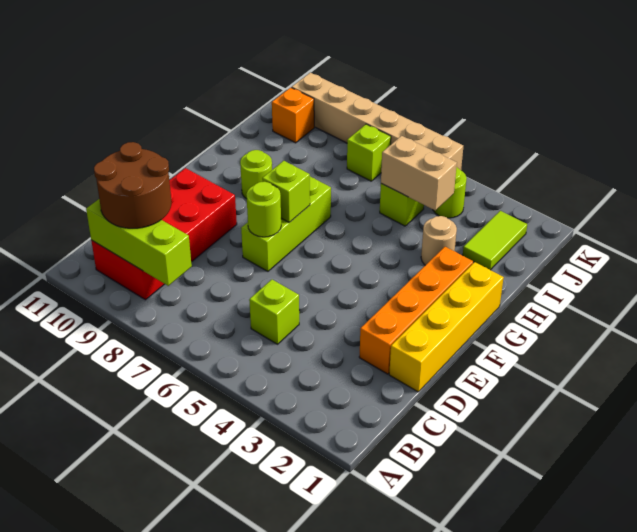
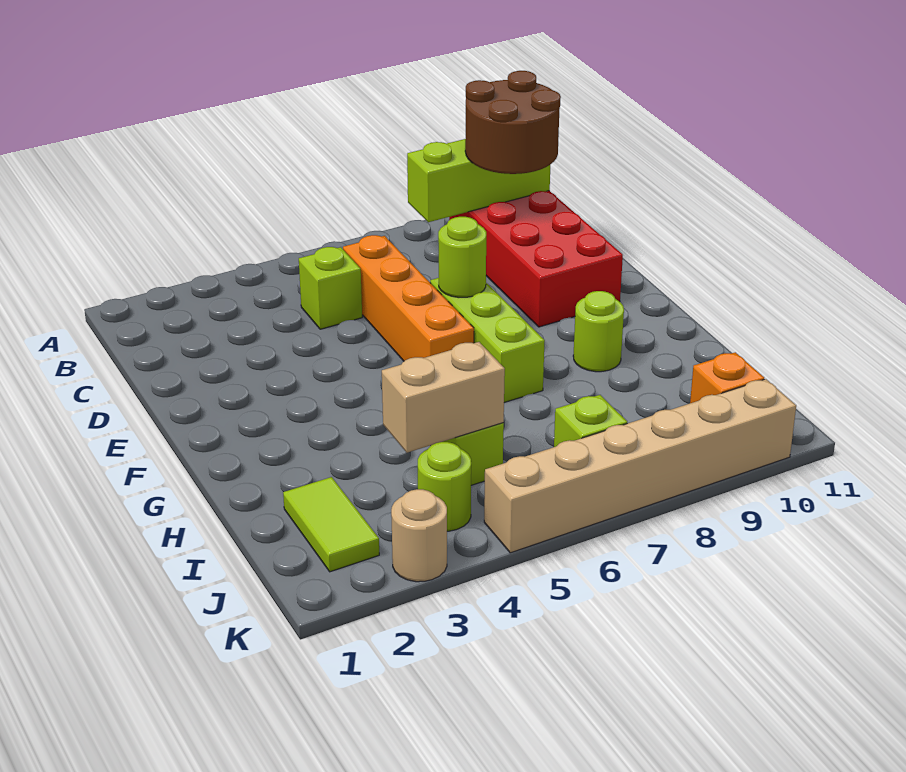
yellow brick D1:G1 level 1 -> none
orange brick D2:G2 level 1 -> orange brick C6:F6 level 1
lime brick F7 level 2 -> none
tan round brick H3 level 1 -> tan round brick K3 level 1

